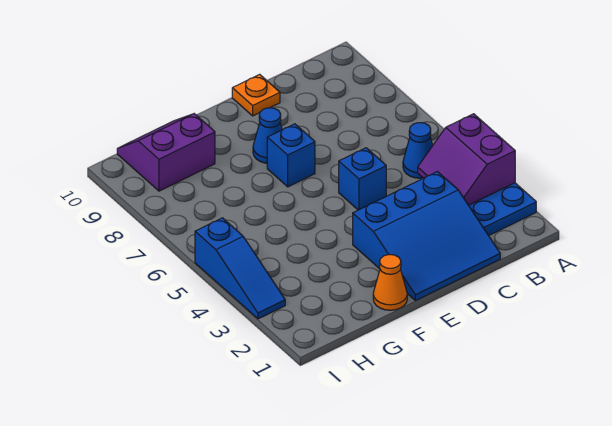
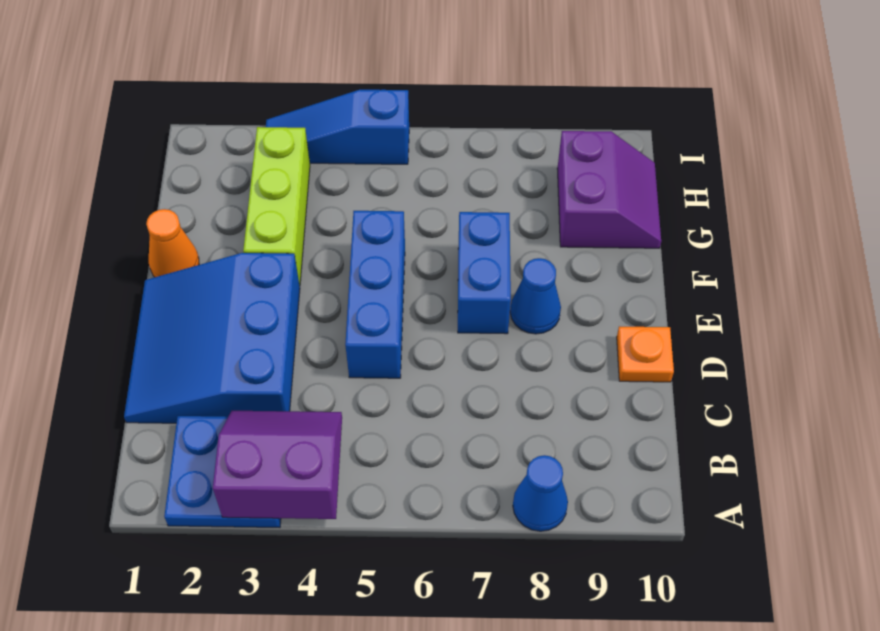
blue cone B5 level 1 -> blue cone A8 level 1
blue brick D5 level 1 -> blue brick D5:F5 level 1
blue brick E7 level 1 -> blue brick E7:F7 level 1
none -> lime brick F3:H3 level 1

